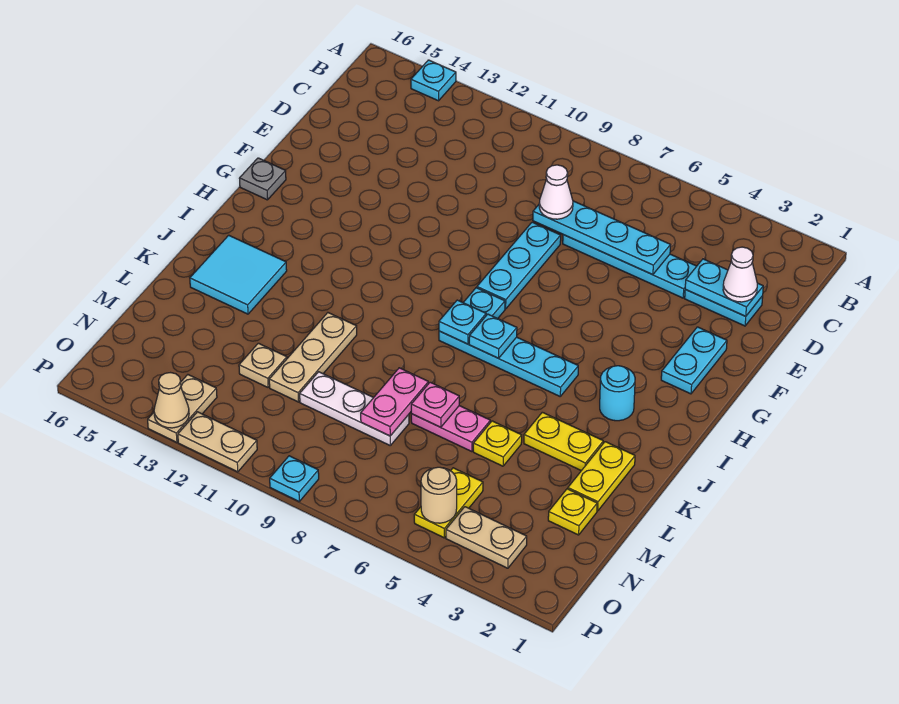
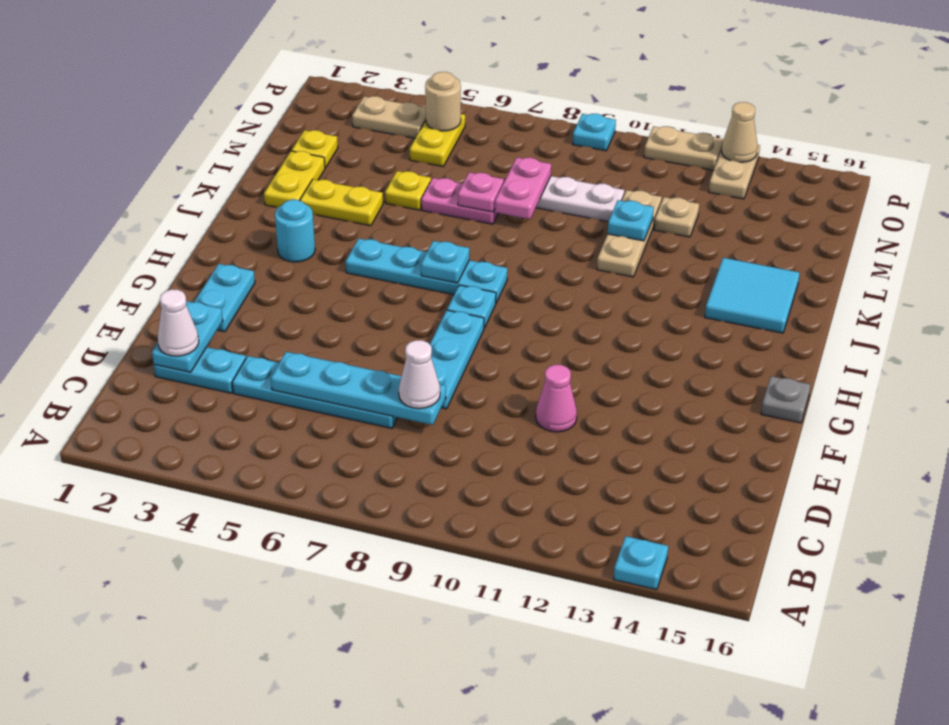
cyan plate D2:D3 level 2 -> cyan plate D2:E2 level 2
none -> pink cone E11 level 1
cyan plate I8 level 2 -> cyan plate L11 level 2

